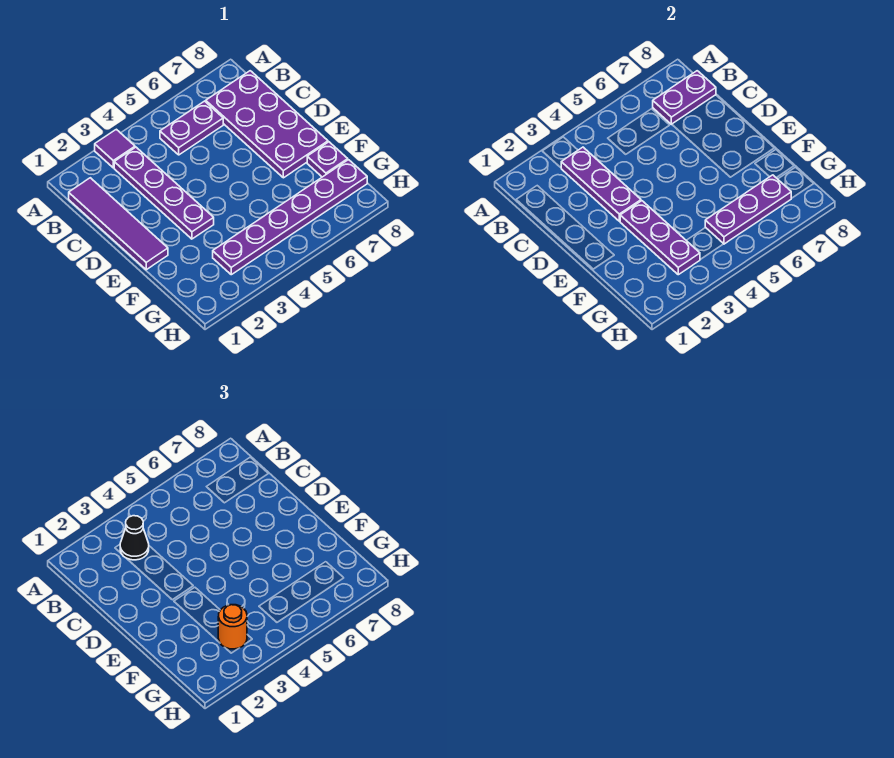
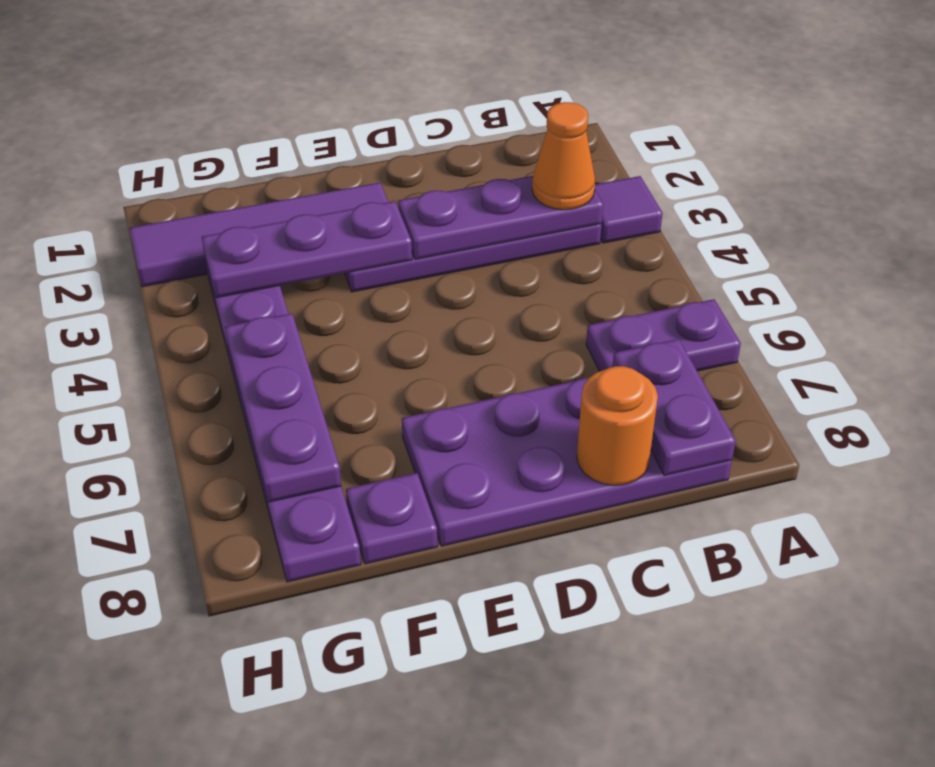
purple tile B1:E1 level 1 -> purple tile E2:H2 level 1
black cone B3 level 3 -> orange cone B3 level 3
purple plate B5:B6 level 1 -> purple plate A6:B6 level 1
orange round brick G3 level 3 -> orange round brick C8 level 2

